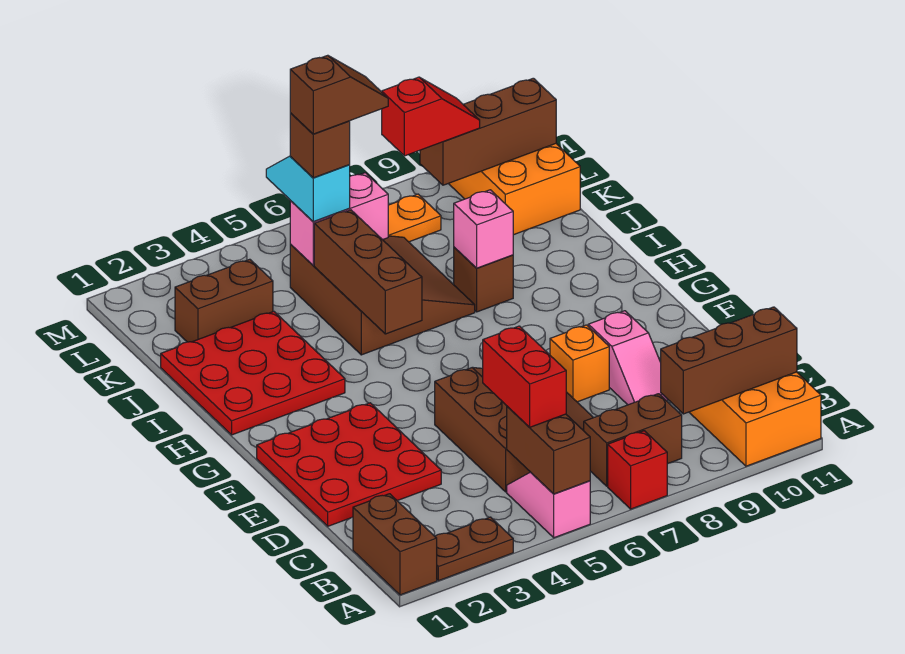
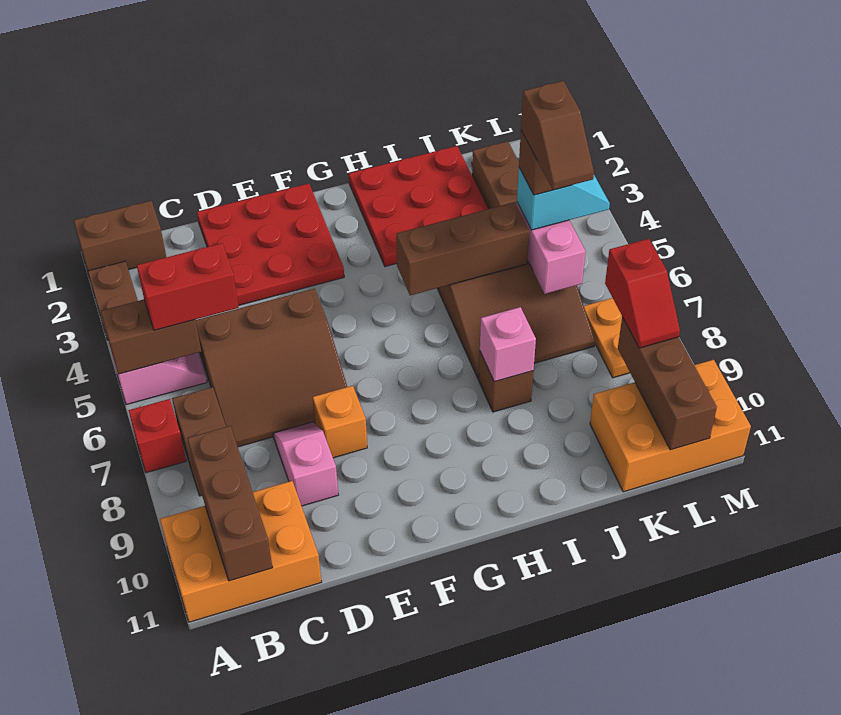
pink slope D9:E9 level 1 top E -> pink slope D8:D9 level 1 top 9

